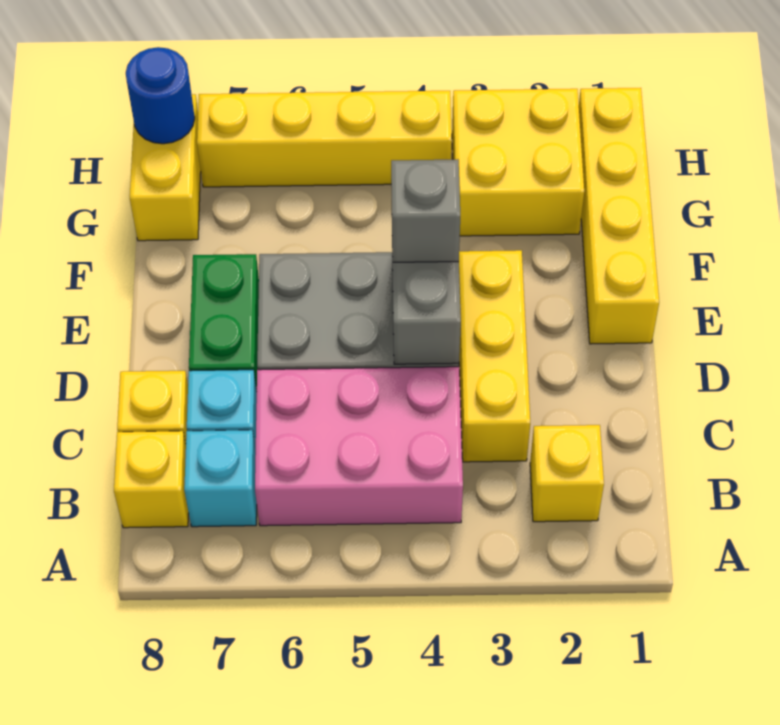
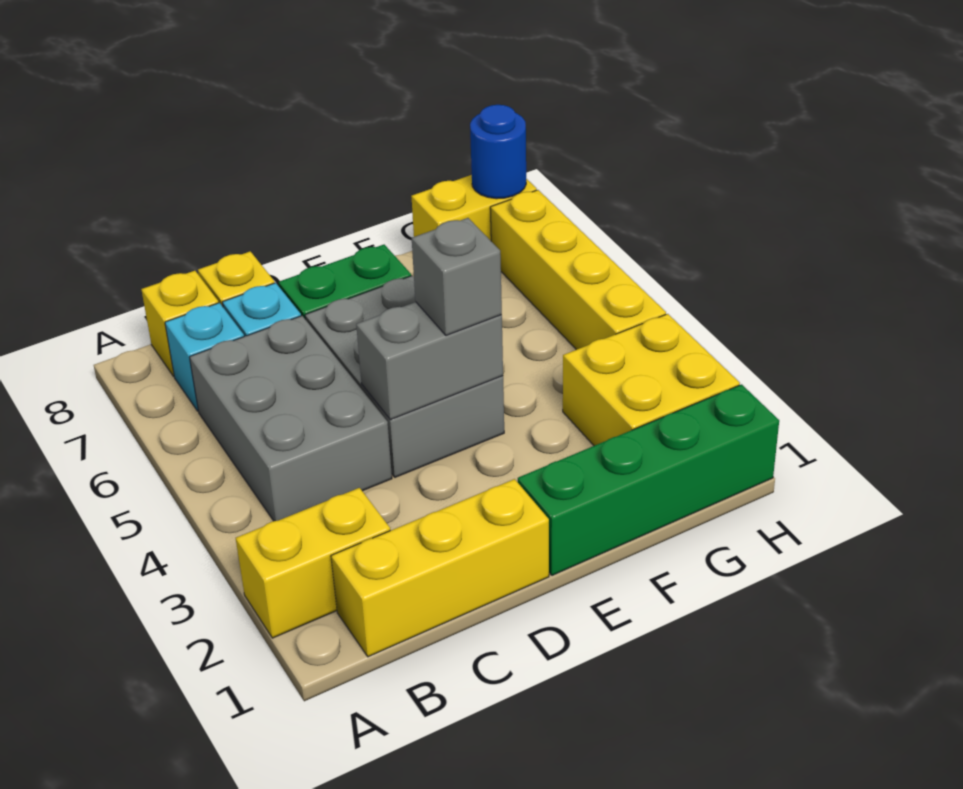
yellow brick B2 level 1 -> yellow brick A2:B2 level 1
pink brick B4:C6 level 1 -> grey brick B4:C6 level 1
yellow brick C3:E3 level 1 -> yellow brick B1:D1 level 1
yellow brick E1:H1 level 1 -> green brick E1:H1 level 1

